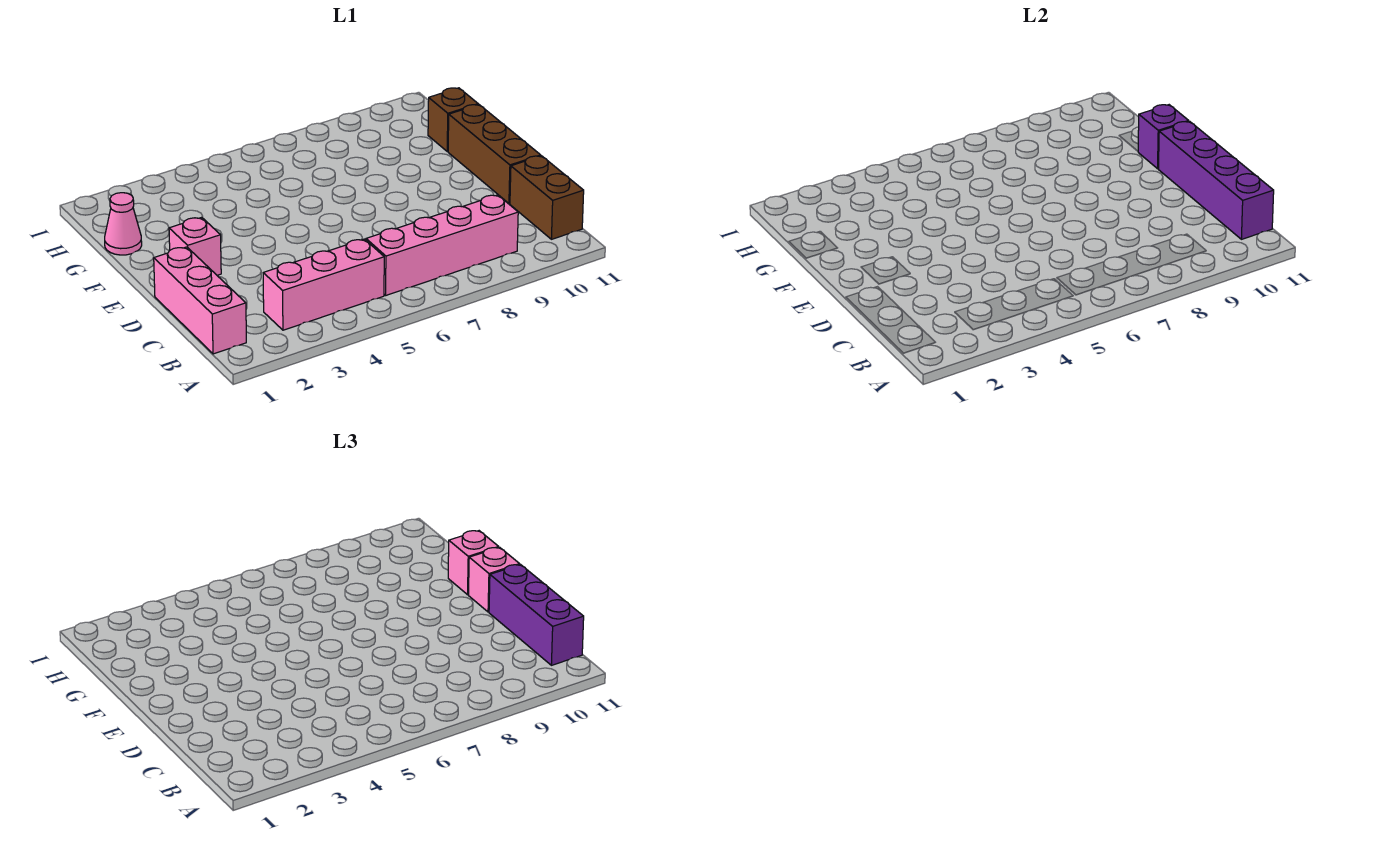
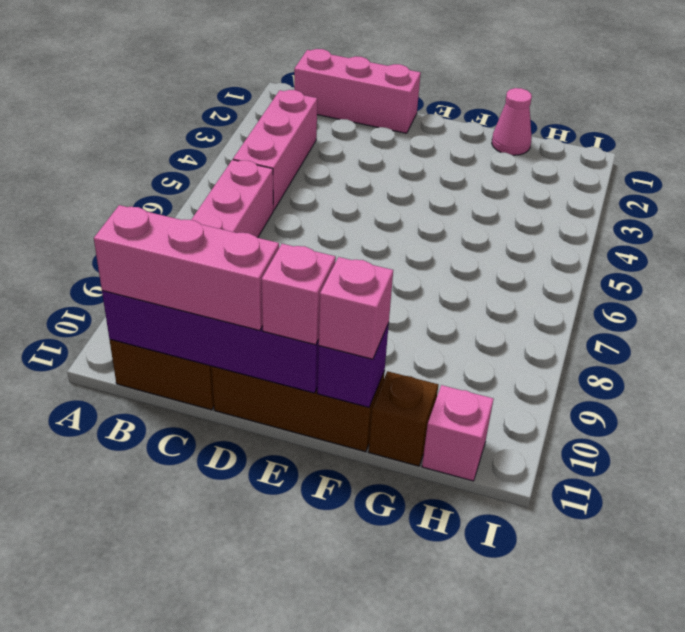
purple brick B11:D11 level 3 -> pink brick B11:D11 level 3
pink brick E2 level 1 -> pink brick H11 level 1

